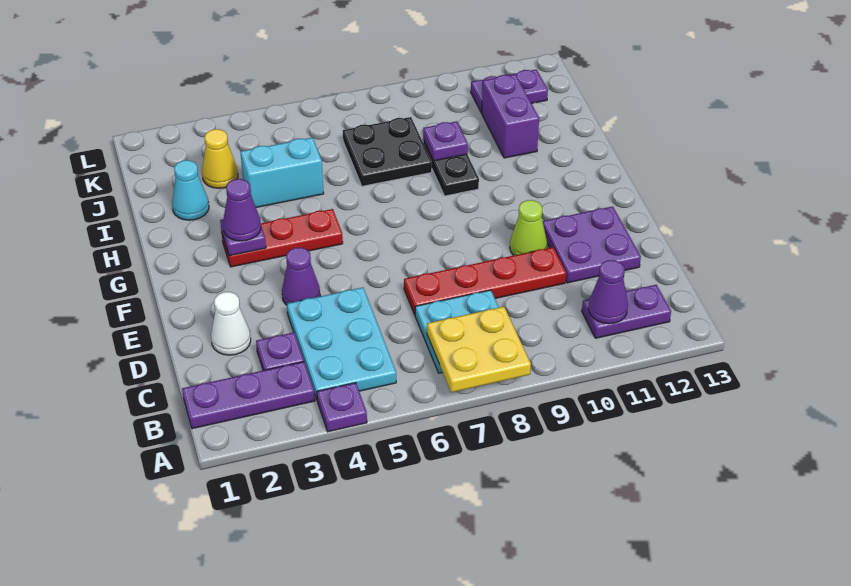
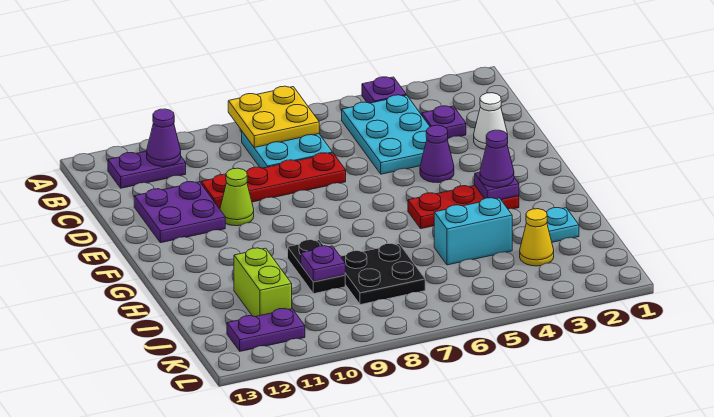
purple plate B1:B3 level 1 -> none
cyan cone I2 level 1 -> cyan plate I2 level 1
purple brick I11:J11 level 1 -> lime brick I11:J11 level 1

